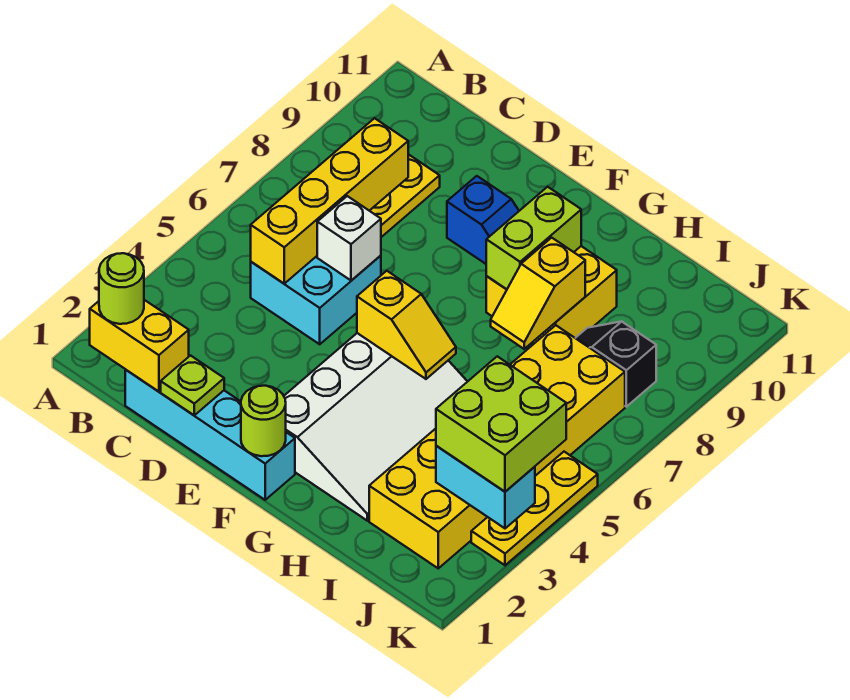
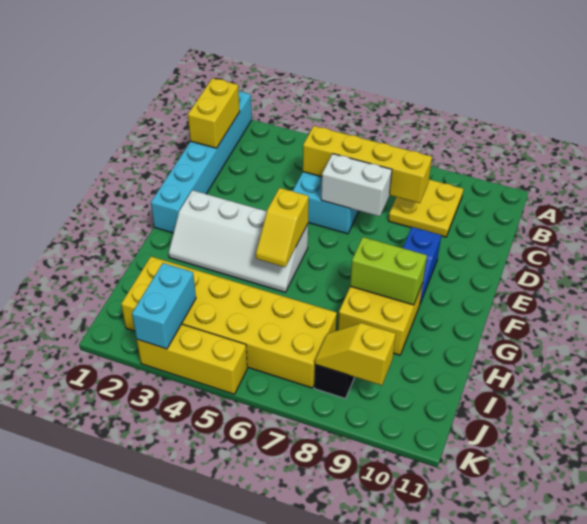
lime round brick B1 level 3 -> none
cyan brick C1:F1 level 1 -> cyan brick A1:F1 level 1
lime plate D1 level 2 -> none
white brick D6 level 2 -> white brick D6:D7 level 2
lime round brick F1 level 2 -> none
white slope F2:H5 level 1 top F -> white slope F2:G5 level 1 top F
yellow slope H7:H8 level 2 top 8 -> yellow slope J8:J9 level 2 top 9
lime brick J3:K4 level 3 -> none
yellow plate K3:K5 level 1 -> yellow brick K3:K5 level 1

